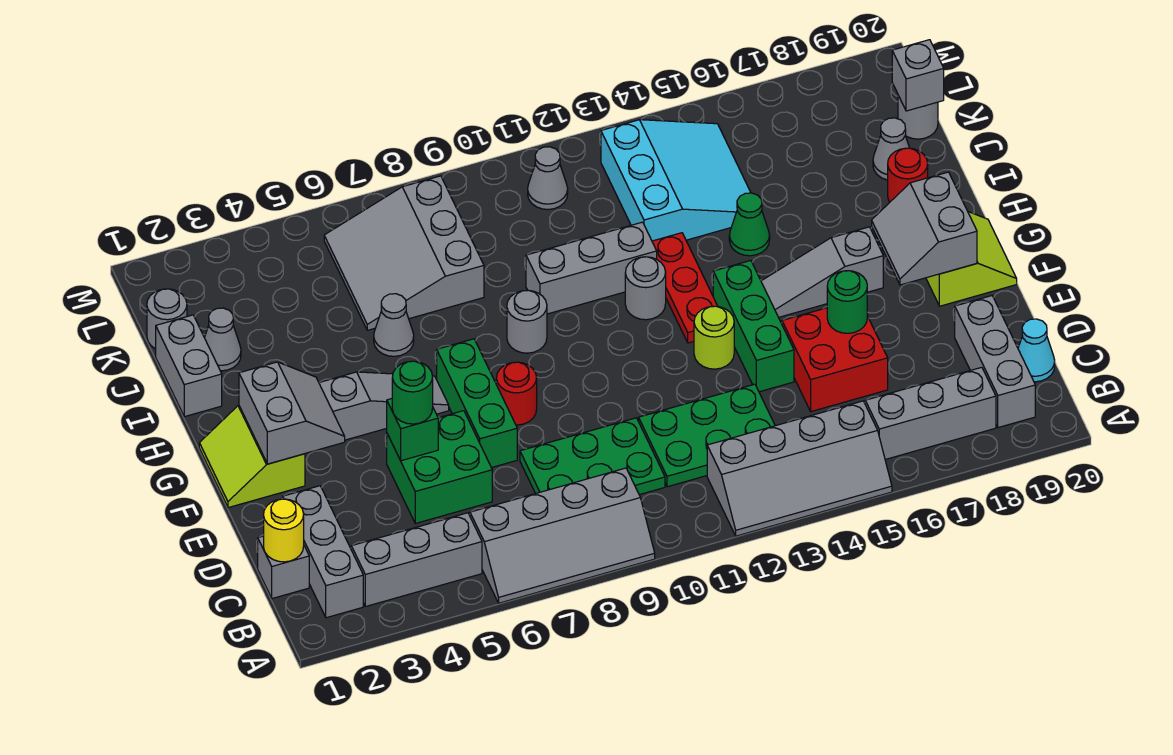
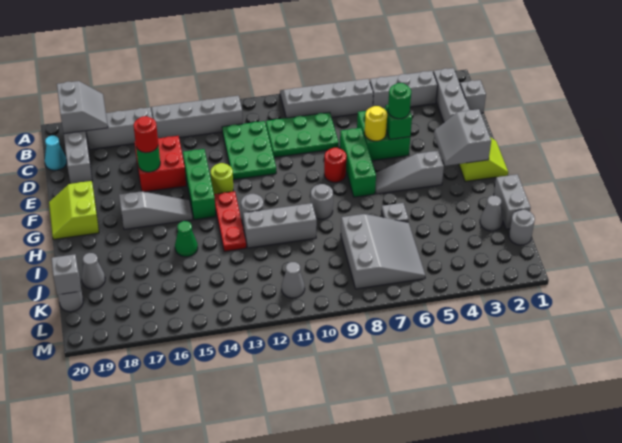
yellow round brick C1 level 2 -> yellow round brick E6 level 2
green plate C11:D13 level 1 -> green plate C11:E12 level 1
grey slope F18:G19 level 2 top 19 -> grey slope A18:B19 level 2 top 19
grey cone I6 level 1 -> grey plate I6 level 1
red round brick I19 level 1 -> red round brick E16 level 3
cyan slope J13:L15 level 1 top 13 -> none

